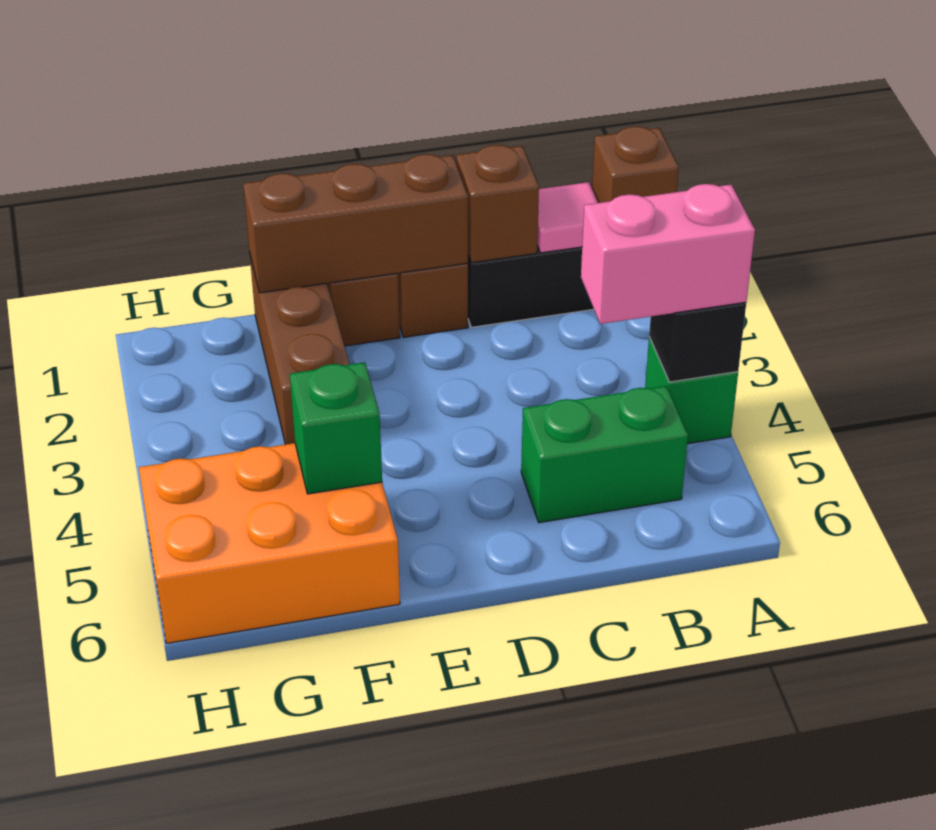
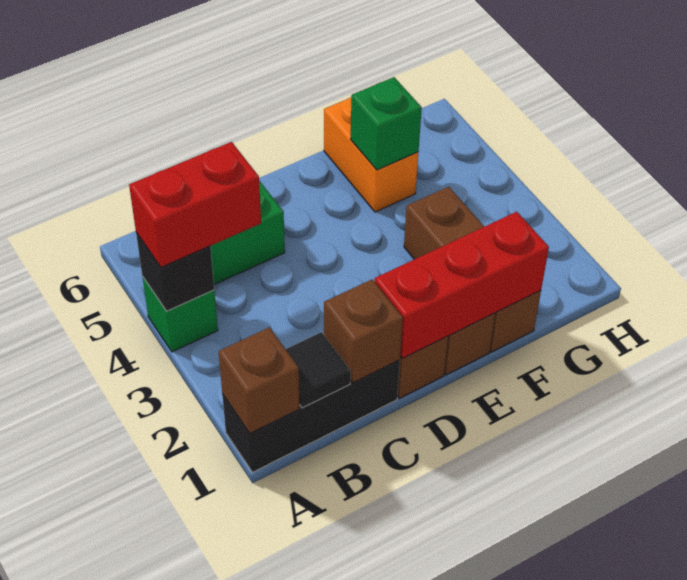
pink brick A4:B4 level 3 -> red brick A4:B4 level 3
pink tile B1 level 2 -> black tile B1 level 2
brown brick D1:F1 level 2 -> red brick D1:F1 level 2
orange brick F5:H6 level 1 -> orange brick F5:F6 level 1

